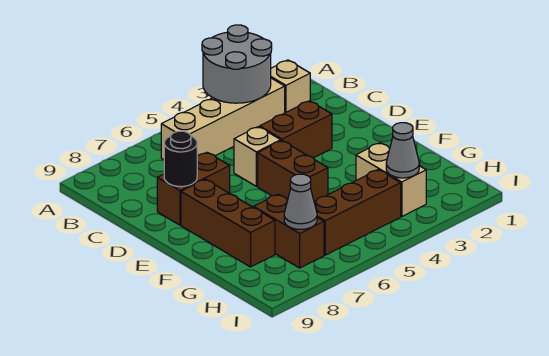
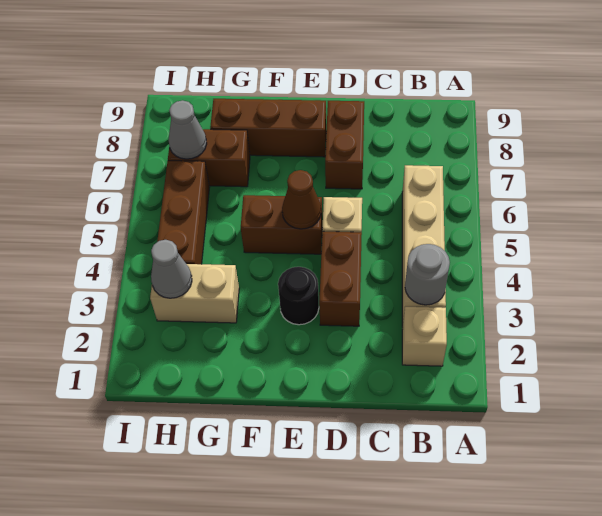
grey round brick A3:B4 level 2 -> grey round brick B3 level 2
black round brick D8 level 2 -> black round brick E3 level 1
none -> brown cone E5 level 2

